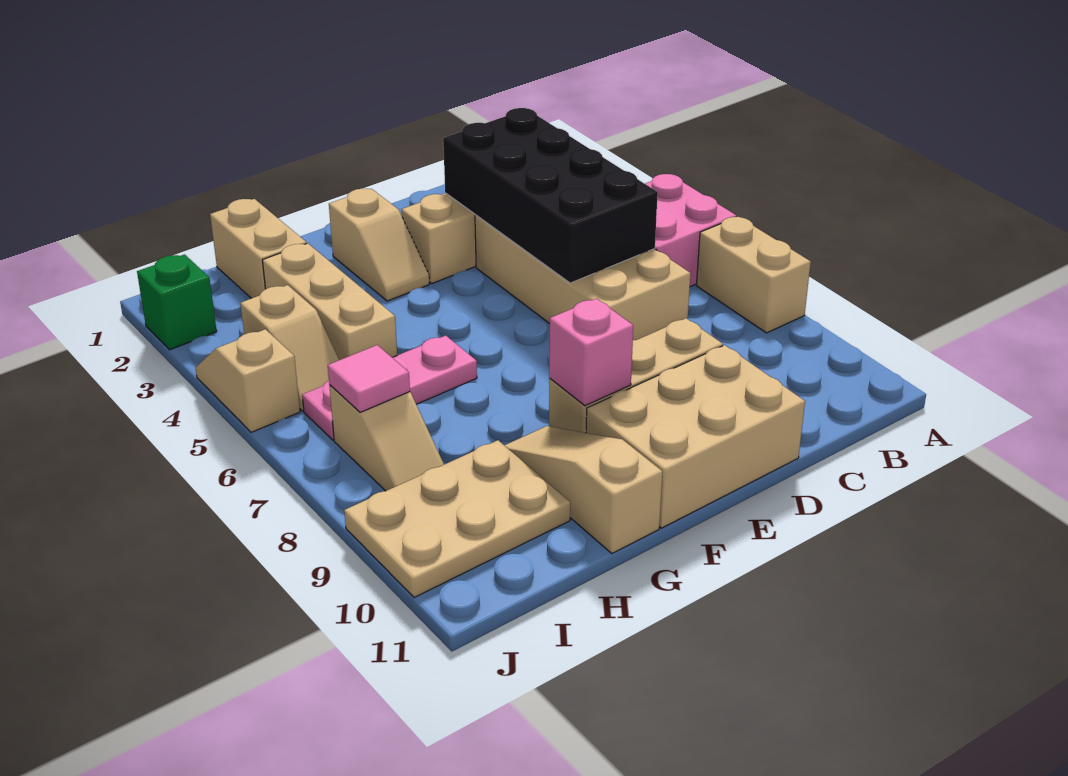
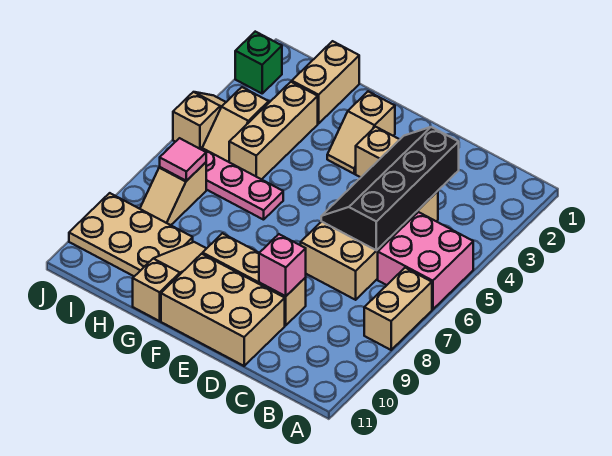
black brick C3:D6 level 2 -> black slope C3:D6 level 2 top C
pink brick F9 level 2 -> pink brick D9 level 2

